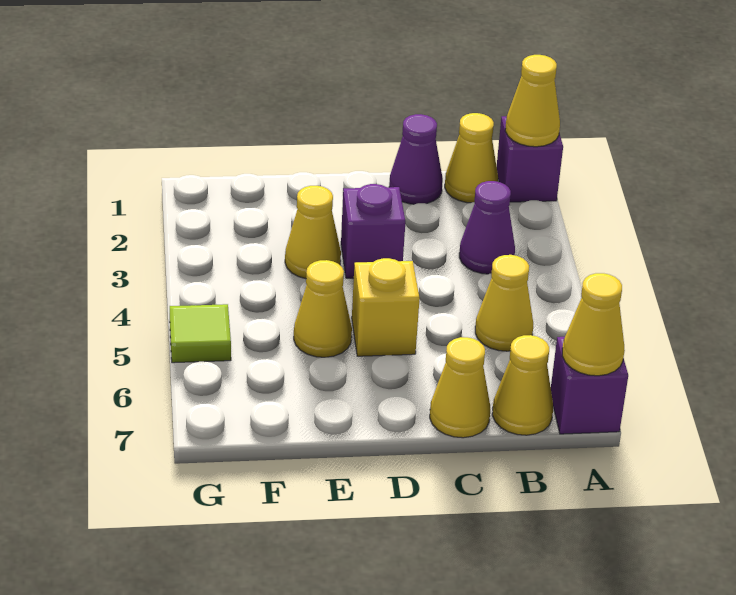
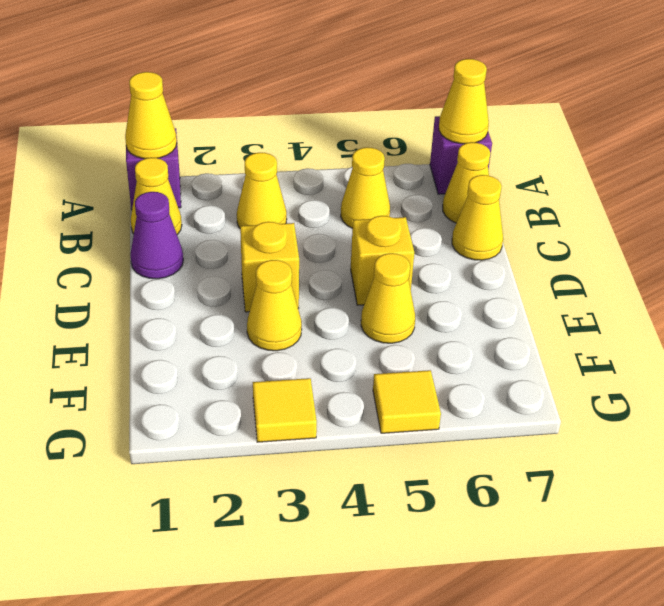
purple cone B3 level 1 -> yellow cone B3 level 1
purple brick D3 level 1 -> yellow brick D3 level 1
none -> yellow tile G3 level 1
lime tile G5 level 1 -> yellow tile G5 level 1

